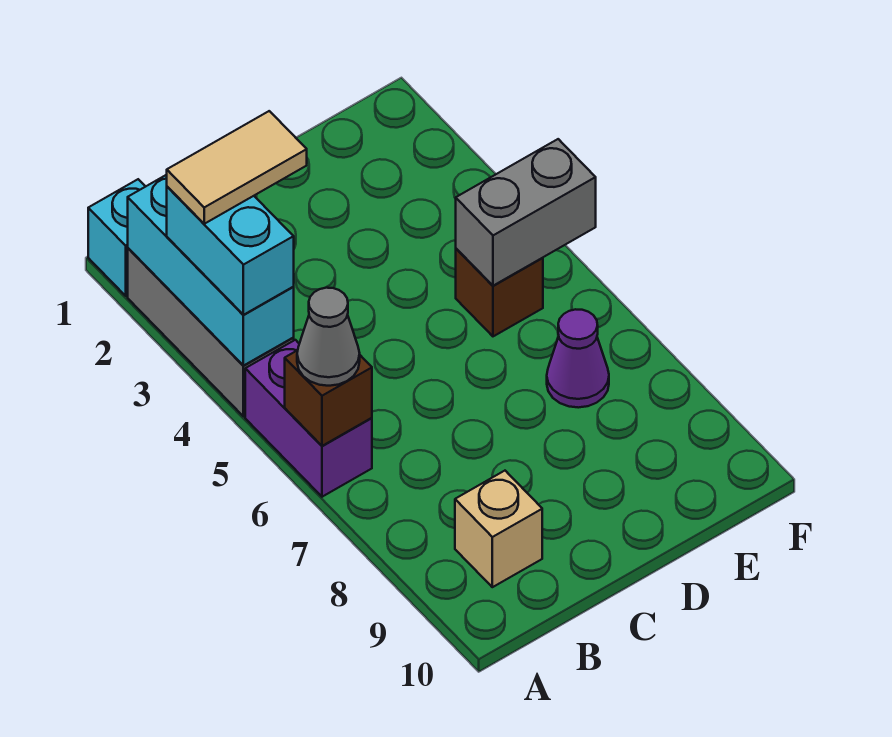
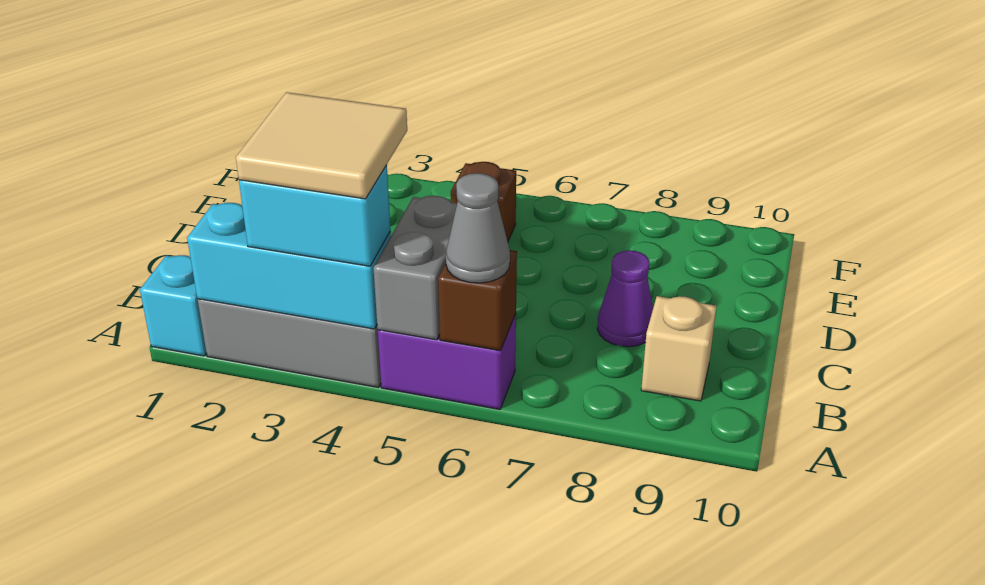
tan tile A3:B3 level 4 -> tan tile A3:B4 level 4
grey brick E5:F5 level 2 -> grey brick A5:B5 level 2
purple cone E7 level 1 -> purple cone C8 level 1

